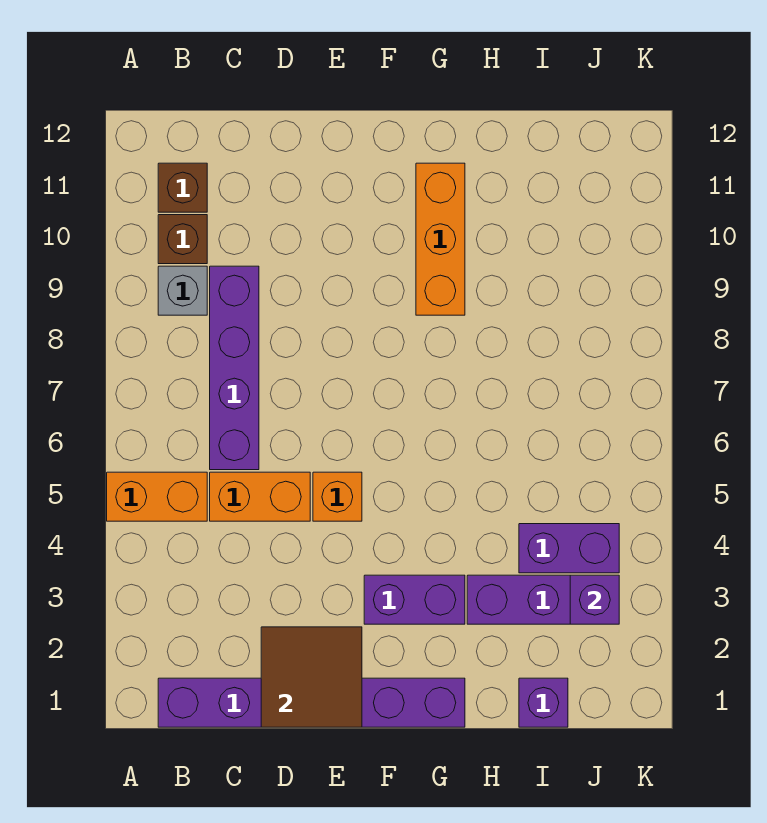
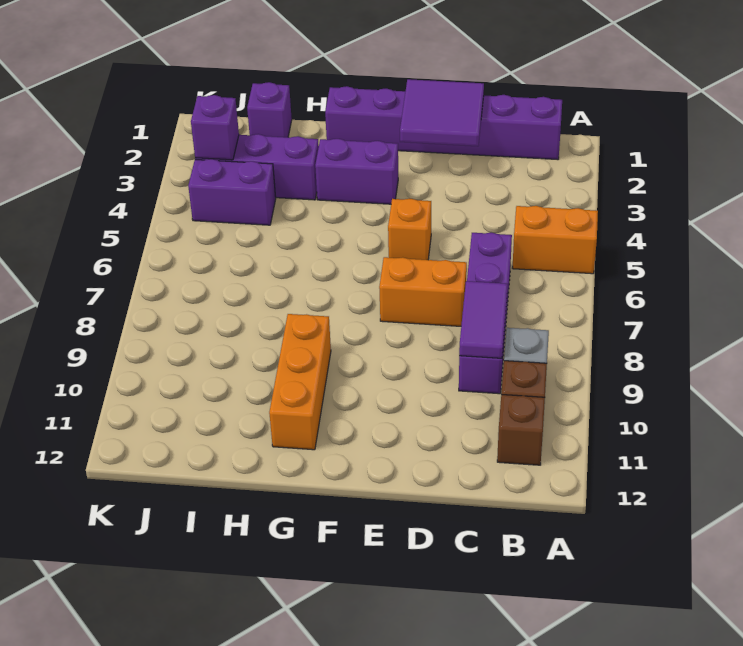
orange brick C5:D5 level 1 -> orange brick D7:E7 level 1
none -> purple tile C8:C9 level 2
brown tile D1:E2 level 2 -> purple tile D1:E2 level 2

